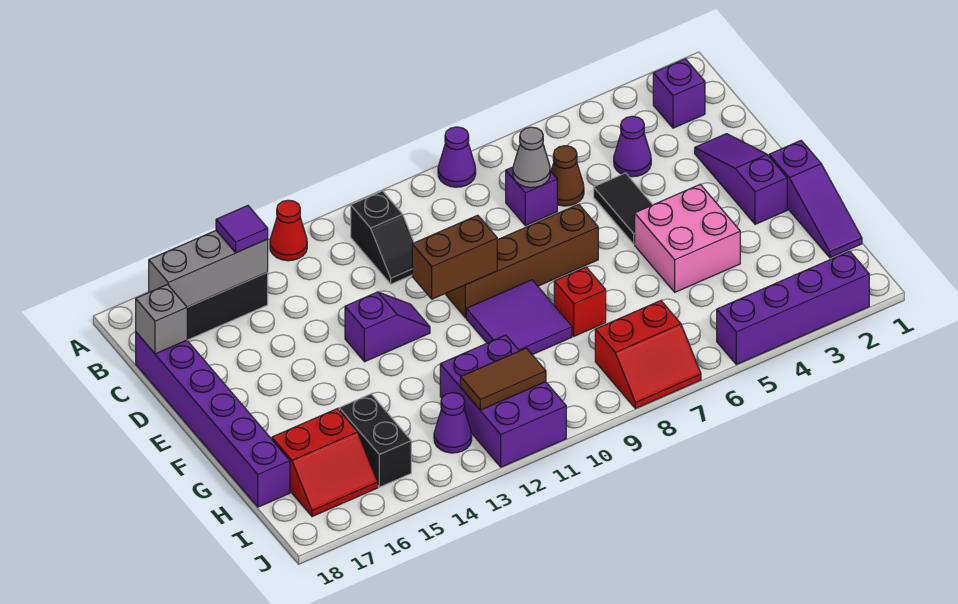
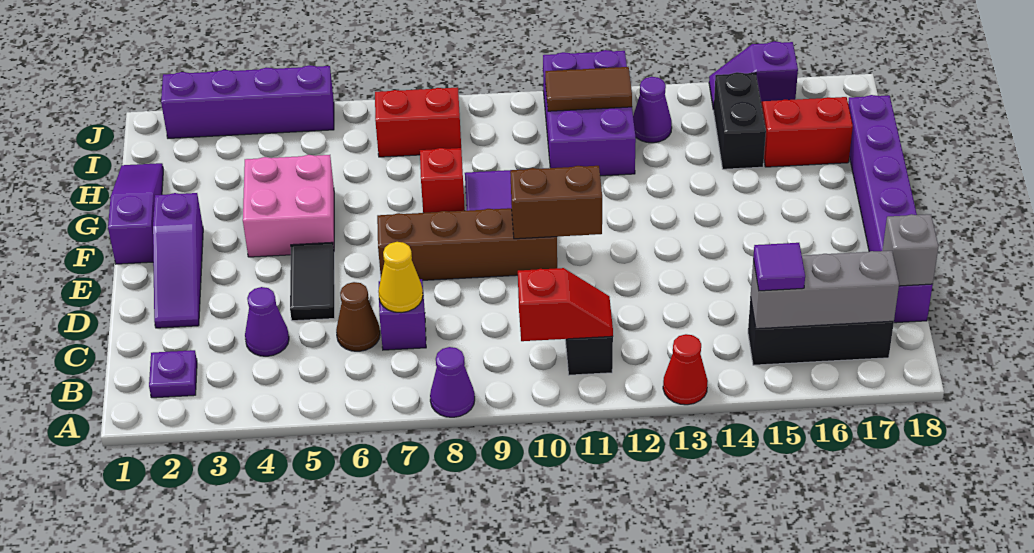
purple brick B2 level 1 -> purple plate B2 level 1
none -> red slope B10:B11 level 2 top 10
grey cone C7 level 2 -> yellow cone C7 level 2
purple slope E12:E13 level 1 top 13 -> purple slope J15:J16 level 1 top 16

